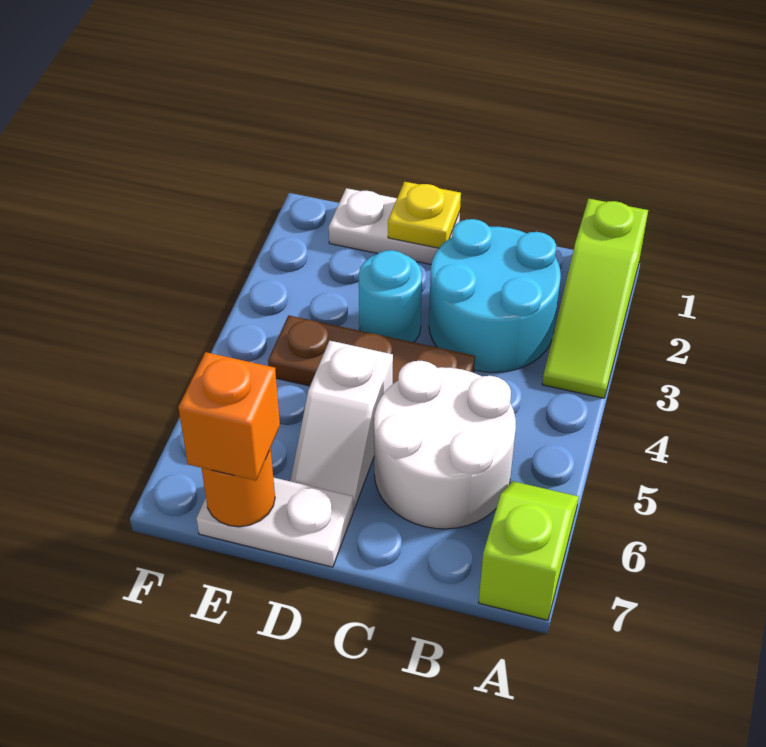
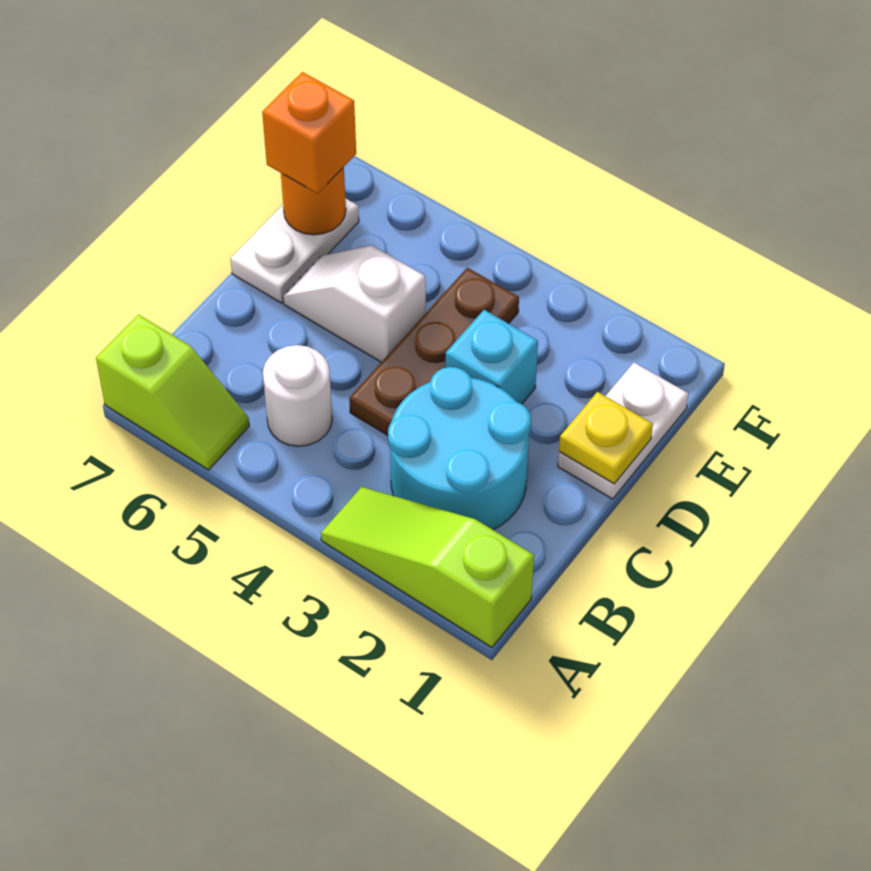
white round brick B5:C6 level 1 -> white round brick B5 level 1
cyan round brick D3 level 1 -> cyan brick D3 level 1

